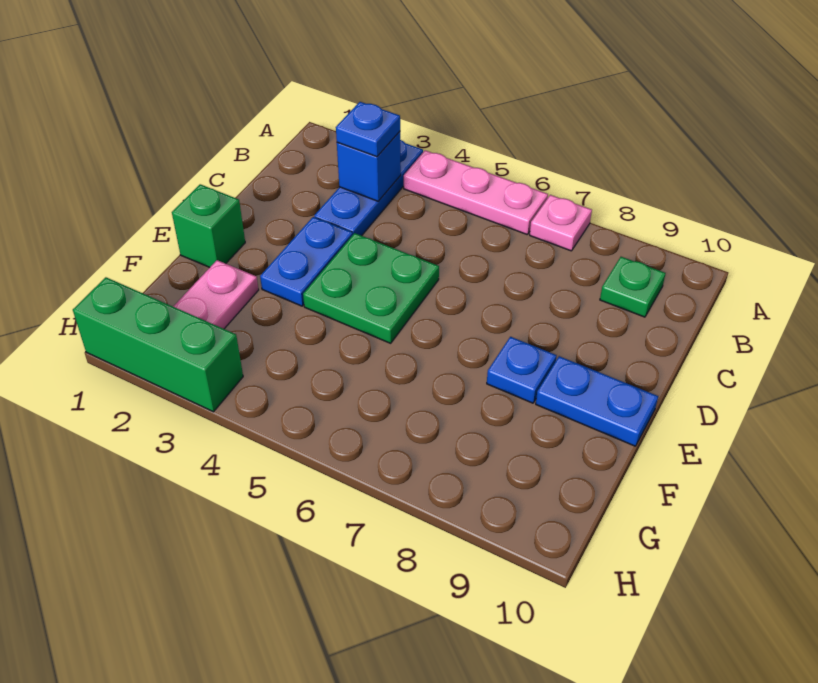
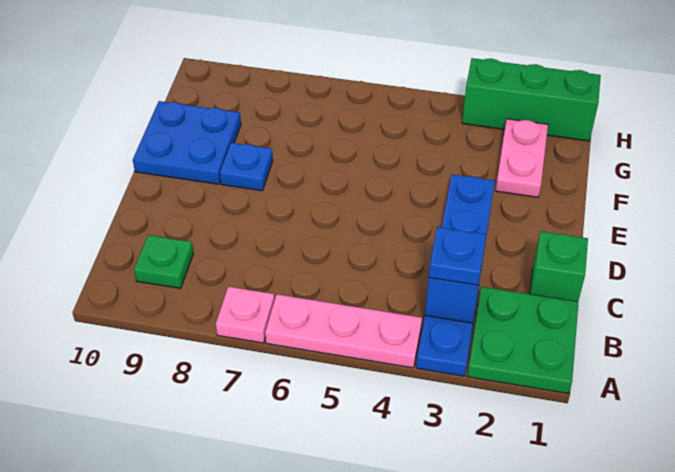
green plate D4:E5 level 1 -> green plate A1:B2 level 1
green brick E1 level 1 -> green brick C1 level 1
blue plate E9:E10 level 1 -> blue plate E9:F10 level 1

